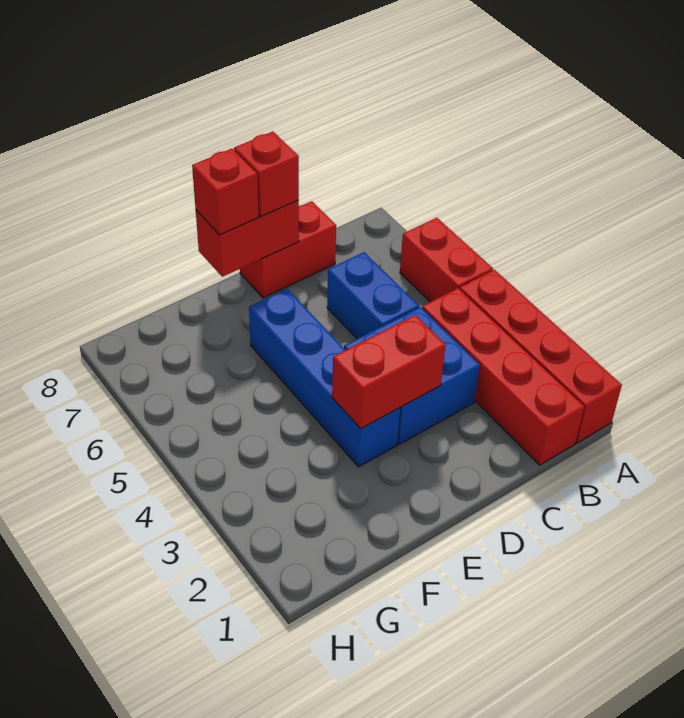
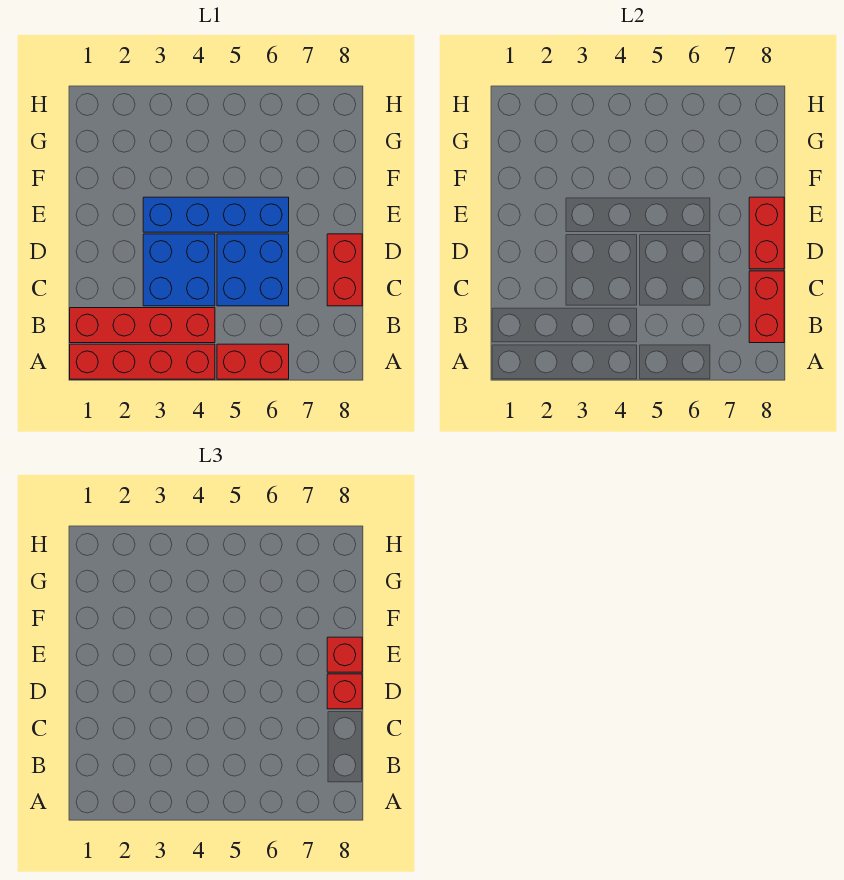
blue brick C5:C6 level 1 -> blue brick C5:D6 level 1
red brick D3:E3 level 2 -> red brick B8:C8 level 2

